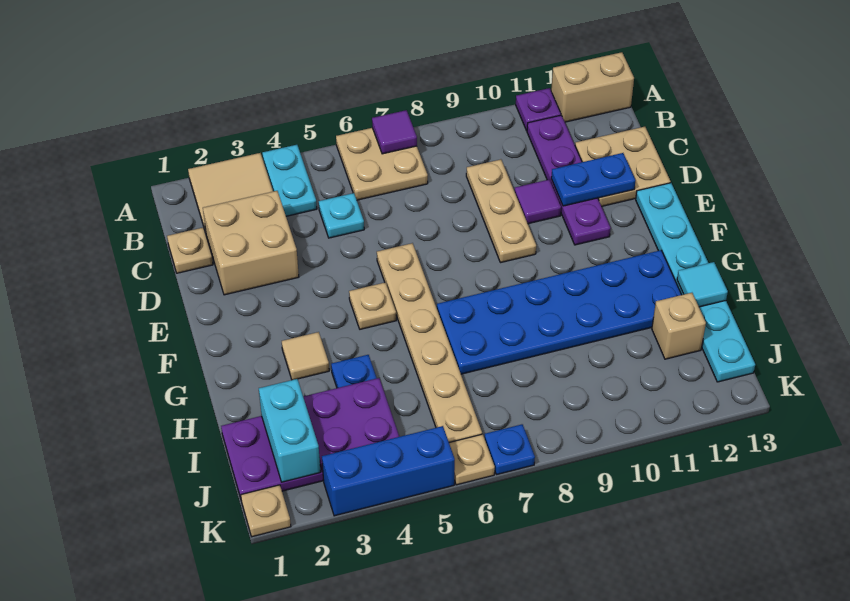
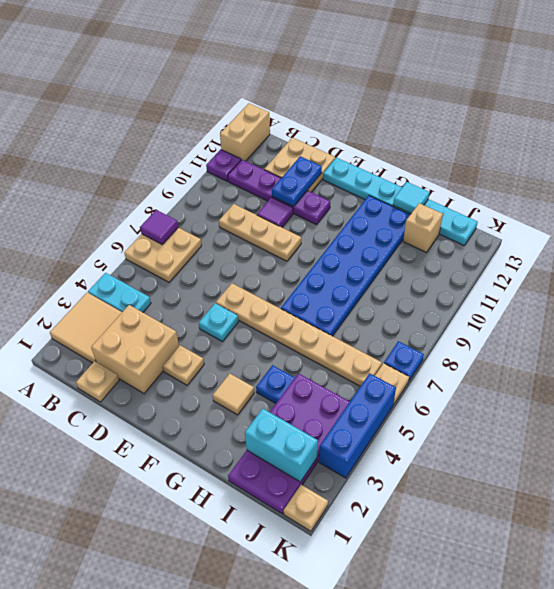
cyan plate C5 level 1 -> cyan plate E5 level 1
tan plate F5 level 1 -> tan plate E3 level 1

